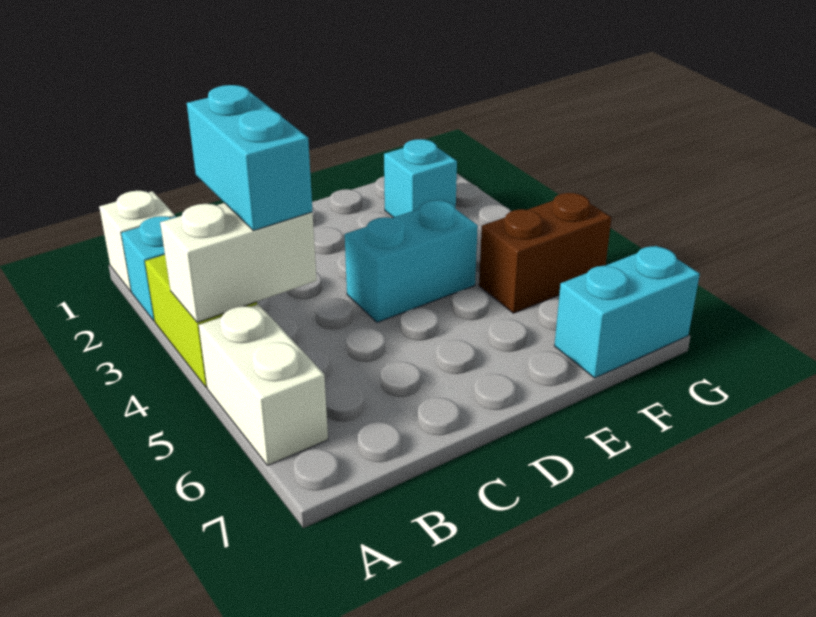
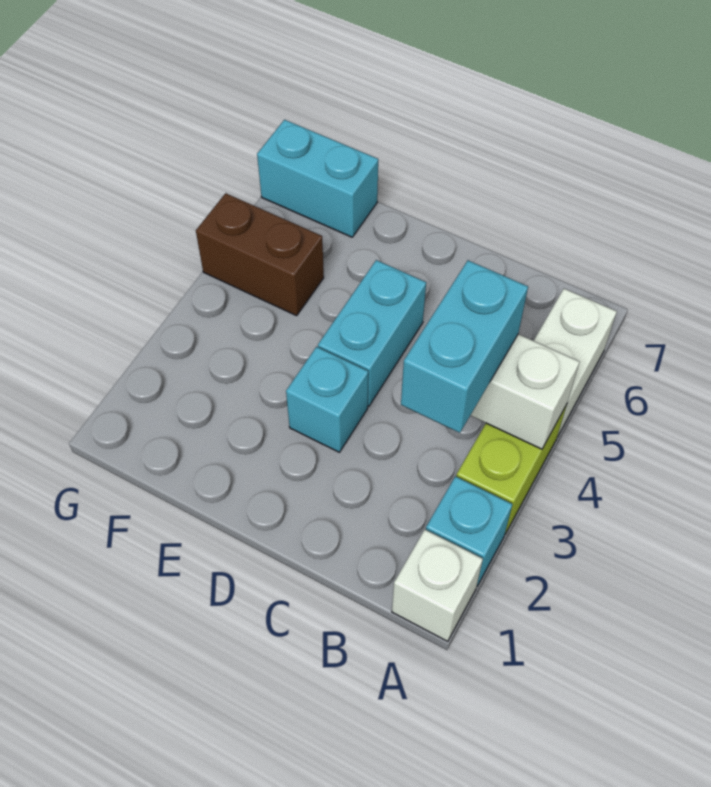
cyan brick D4:E4 level 1 -> cyan brick D4:D5 level 1
cyan brick F2 level 1 -> cyan brick D3 level 1

